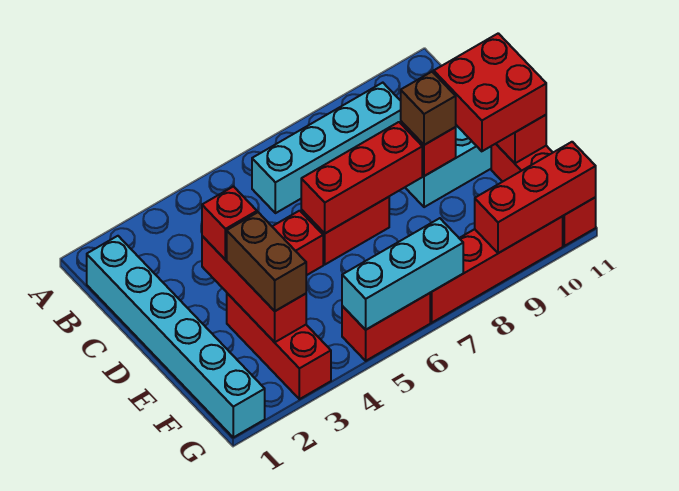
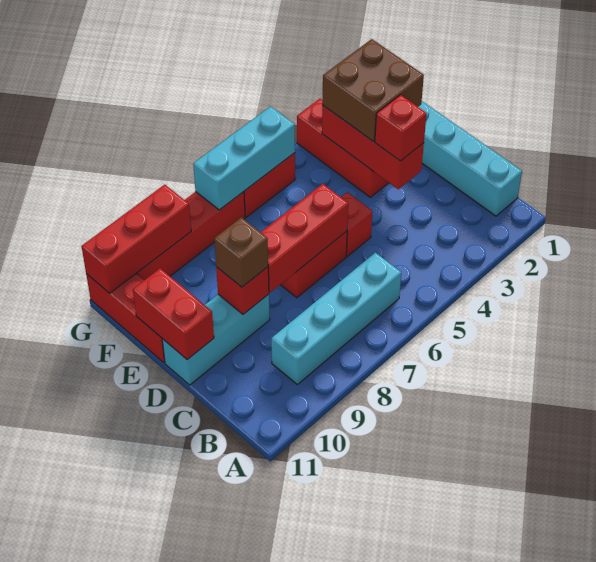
red brick D10:E11 level 3 -> none
brown brick E3:F3 level 3 -> brown brick E2:F3 level 3

